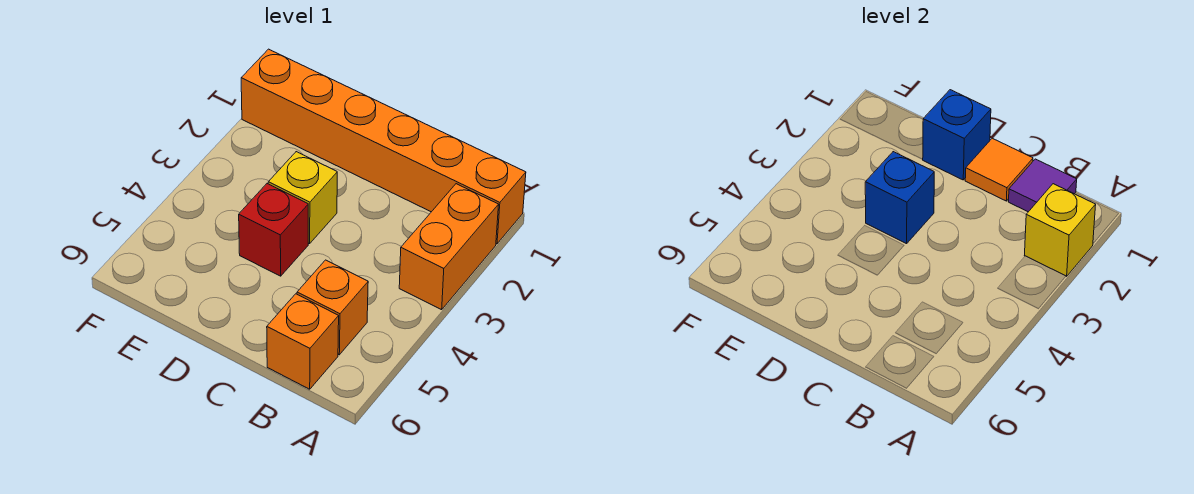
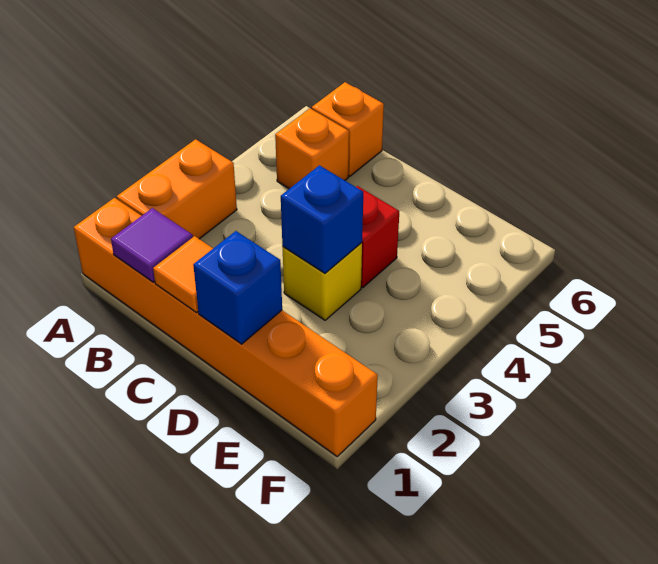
yellow brick A2 level 2 -> none

